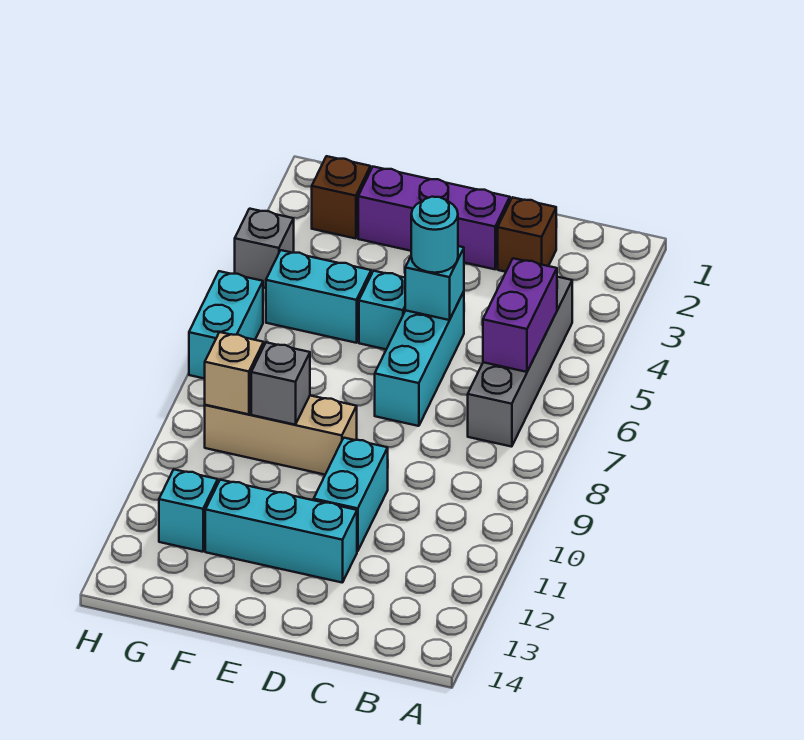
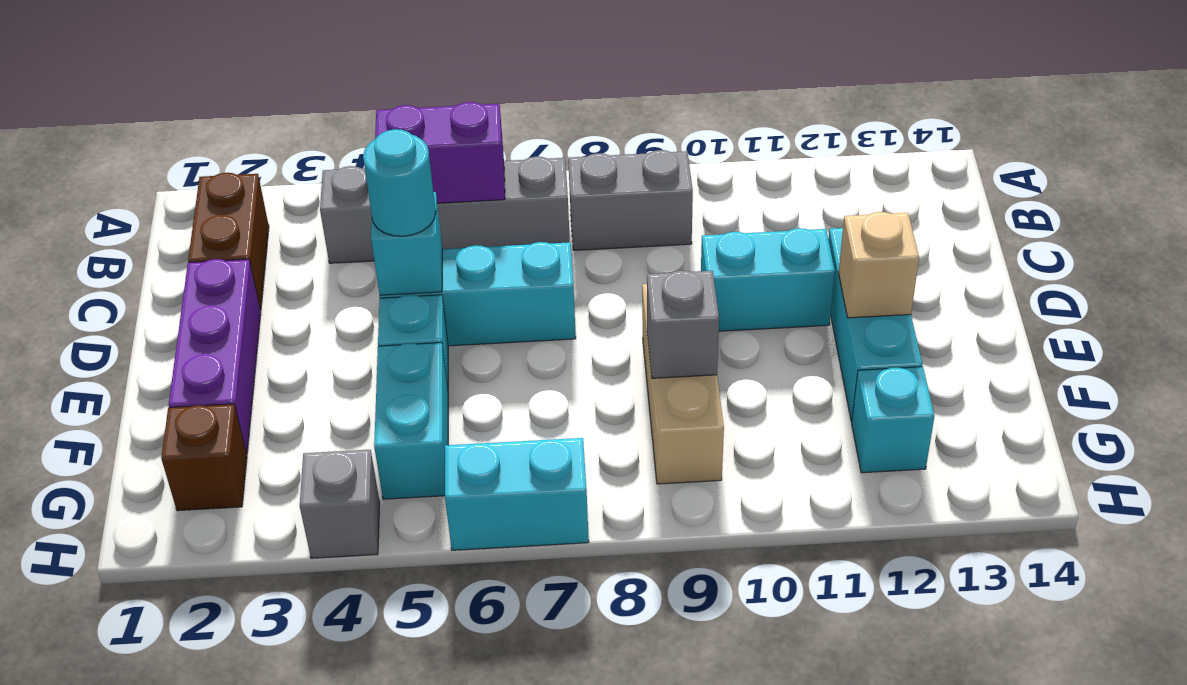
none -> grey brick B8:B9 level 1
brown brick C2 level 1 -> brown brick B2:C2 level 1
tan brick G9 level 2 -> tan brick E12 level 2

